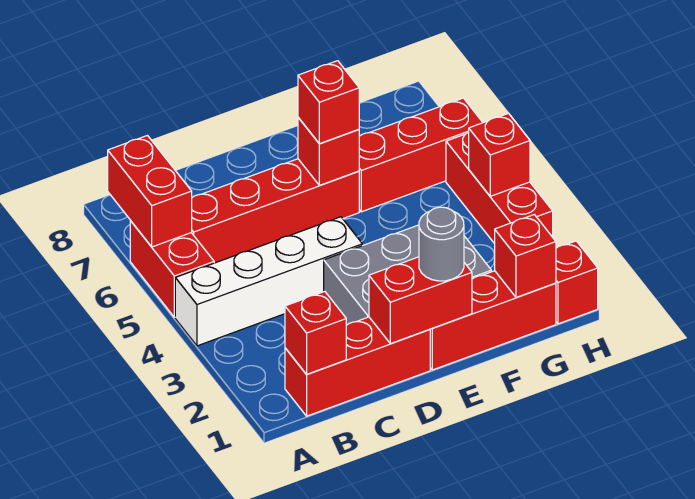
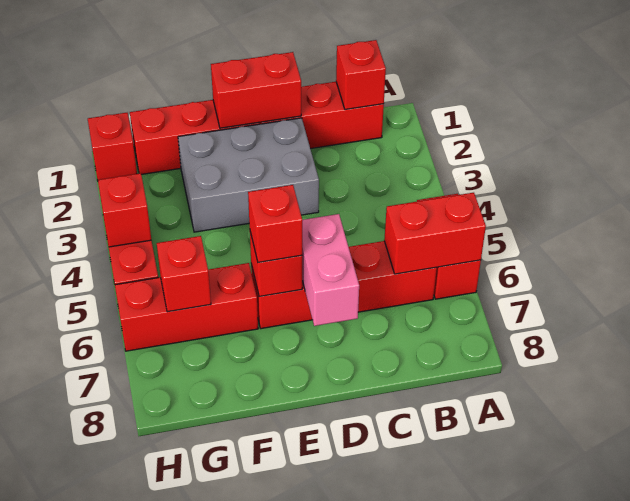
white brick A4:D4 level 1 -> none
red brick A6:A7 level 2 -> red brick A6:B6 level 2
none -> pink brick D6:D7 level 2
grey round brick E1 level 3 -> none
red brick G1 level 2 -> red brick G6 level 2

